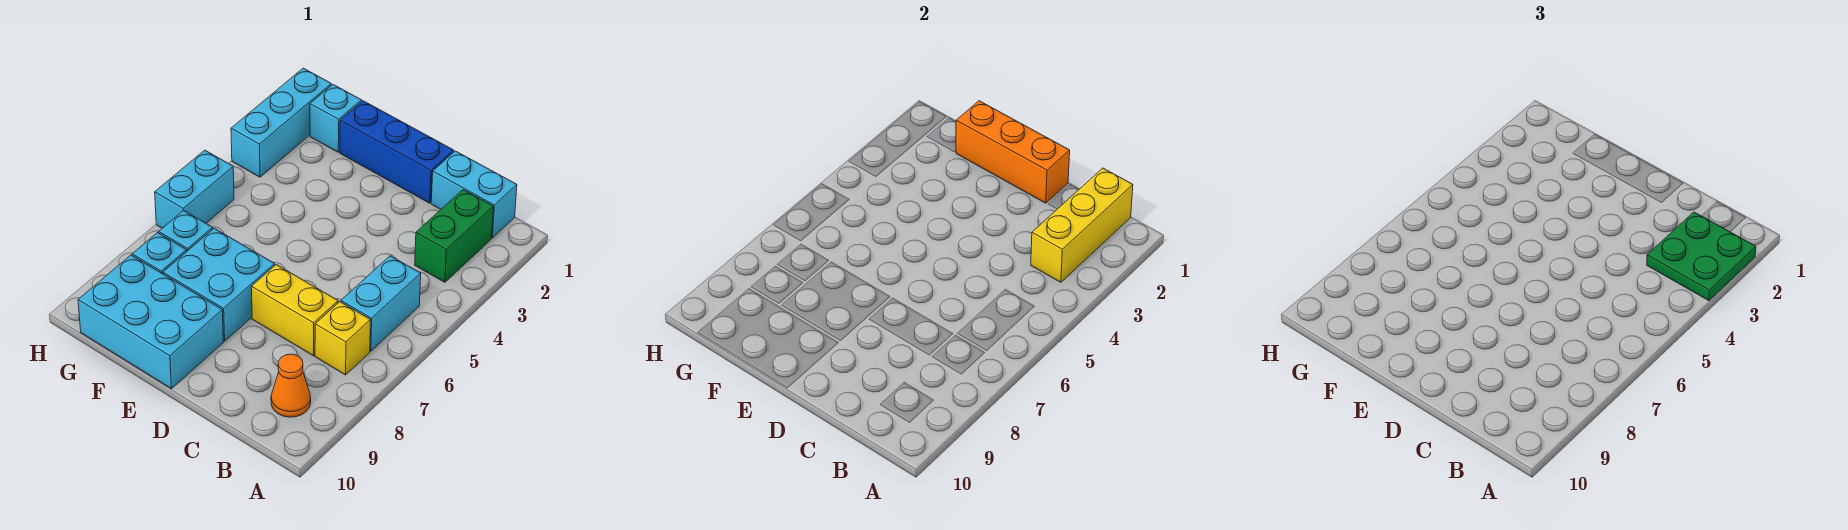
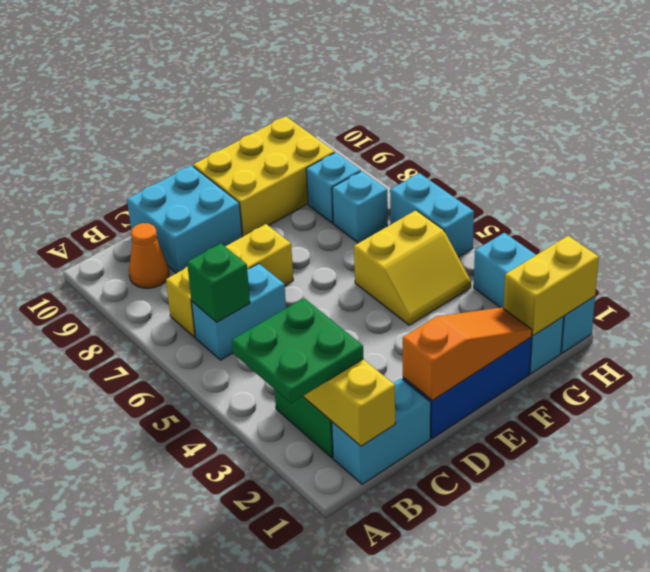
cyan brick B5:B6 level 1 -> cyan brick B6:C6 level 1
none -> green brick B6 level 2
orange brick D1:F1 level 2 -> orange slope D1:F1 level 2 top D
cyan brick E7:F8 level 1 -> cyan brick C9:D10 level 1
cyan brick E9:G10 level 1 -> yellow brick E9:G10 level 1
none -> yellow slope F4:G5 level 1 top 5
none -> yellow brick G1:H1 level 2

